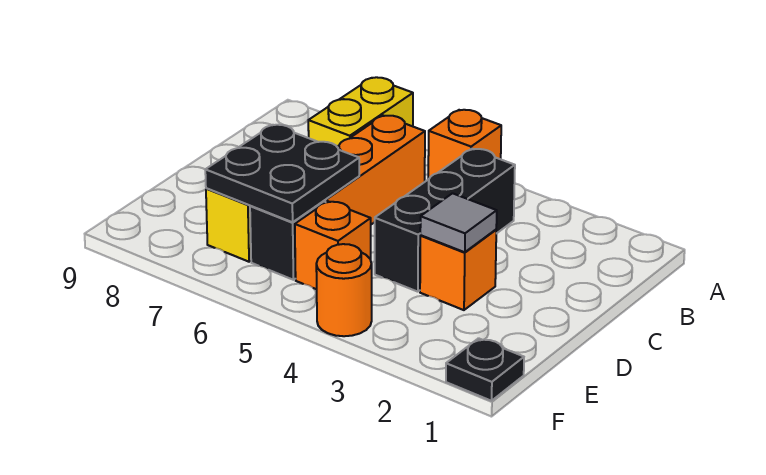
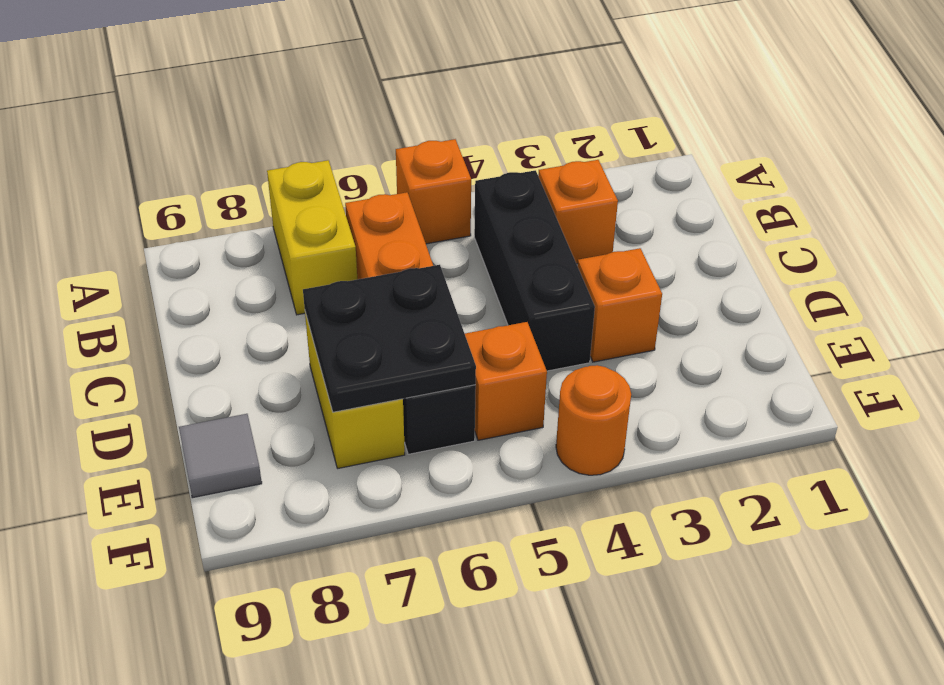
none -> orange brick B3 level 1
grey tile D3 level 2 -> grey tile E9 level 1
black plate F1 level 1 -> none

